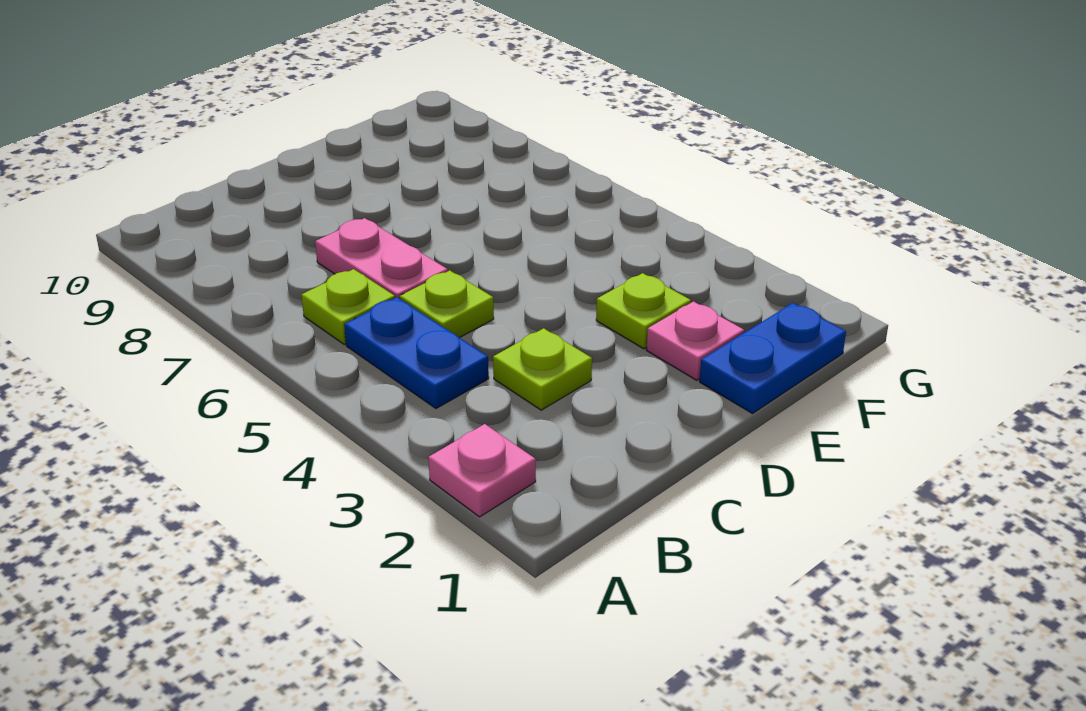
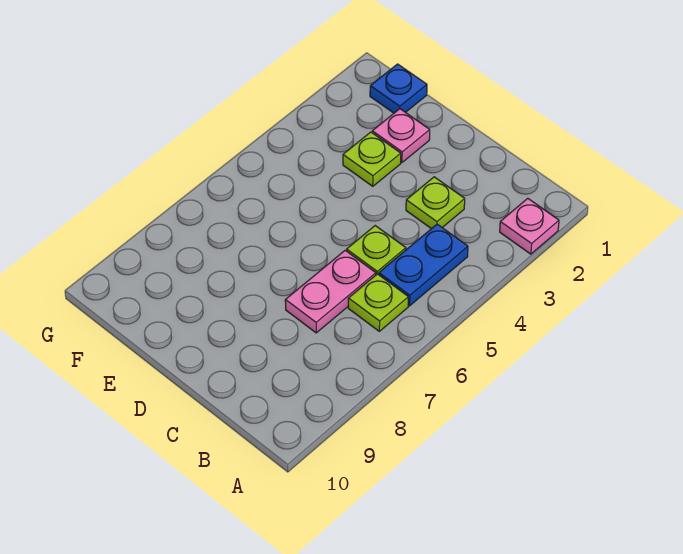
blue plate E1:F1 level 1 -> blue plate F1 level 1

